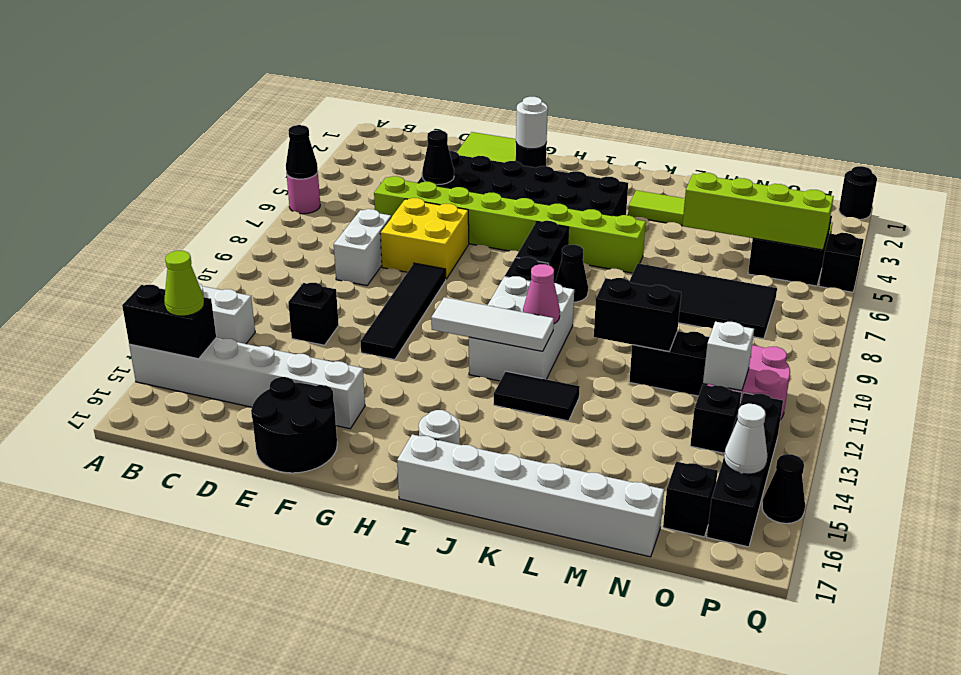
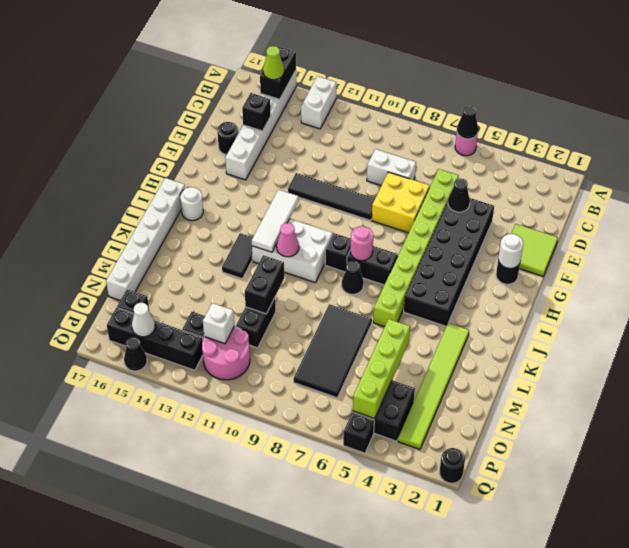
black brick D12 level 1 -> black brick D15 level 2
black round brick E16:F17 level 1 -> black round brick E16 level 1
none -> pink round brick I8 level 2

